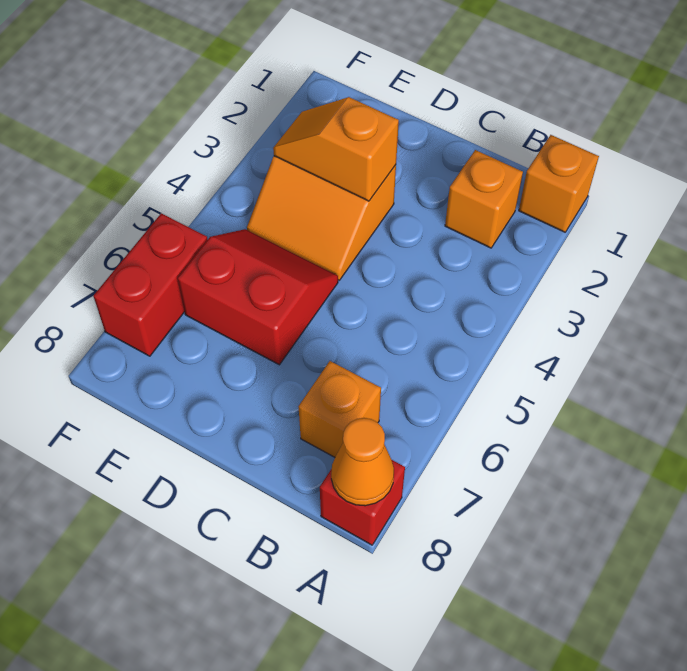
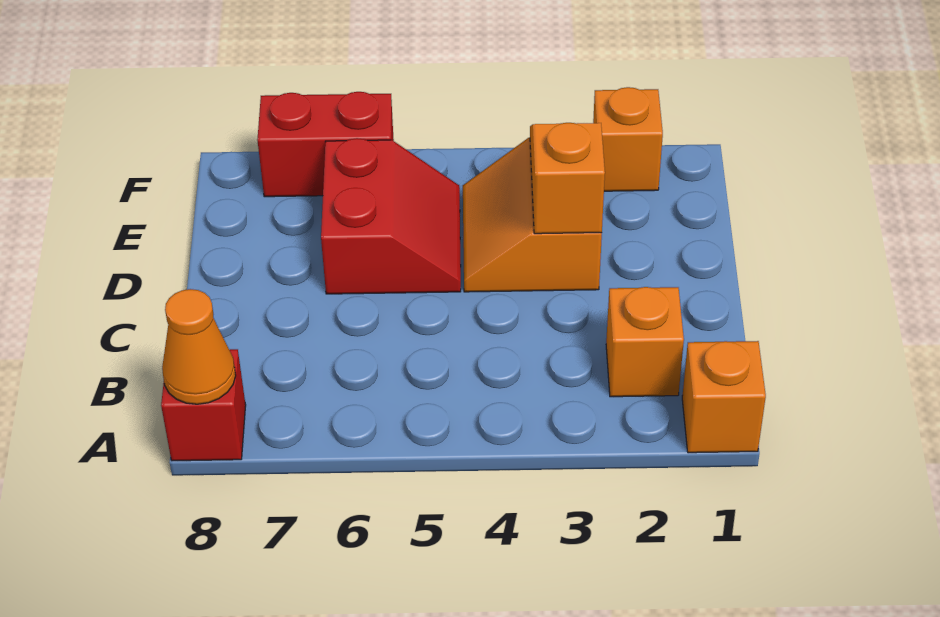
orange brick B7 level 1 -> orange brick F2 level 1

